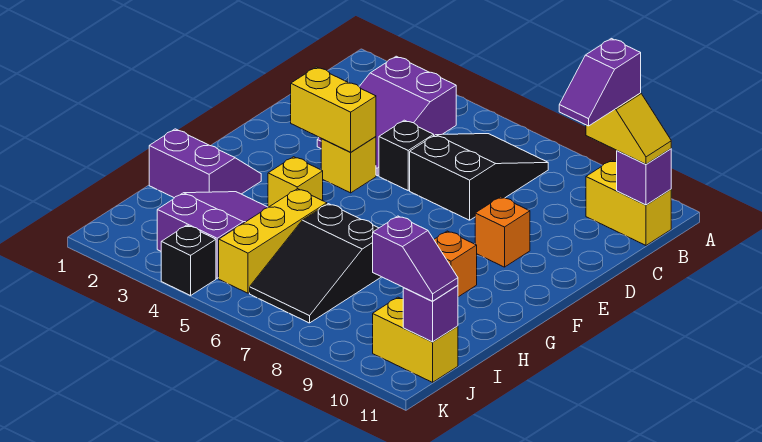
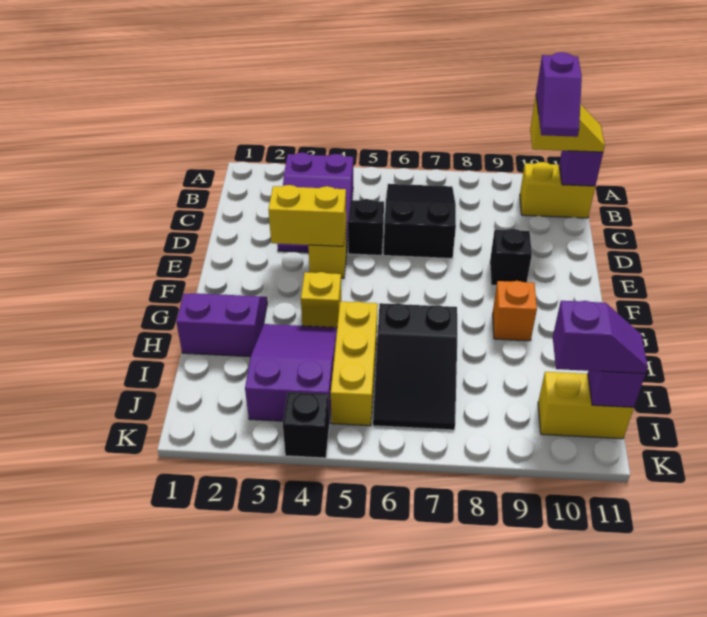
orange brick E9 level 1 -> black brick E9 level 1

